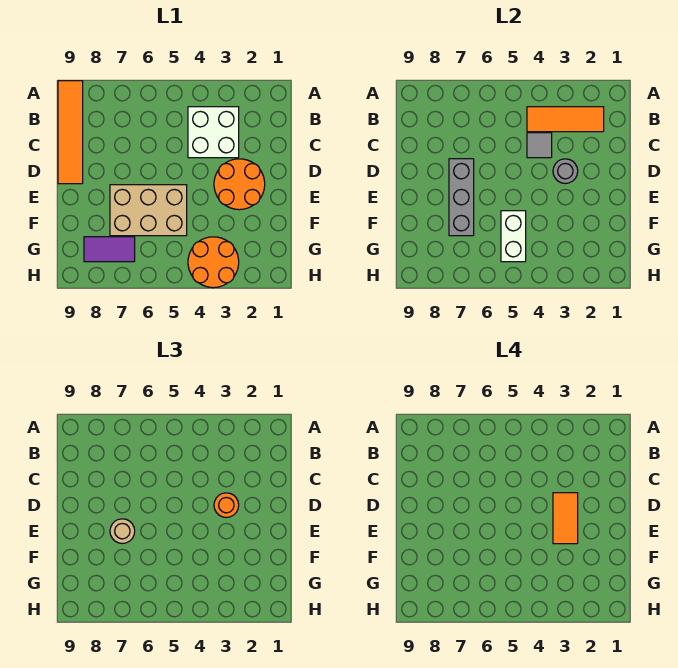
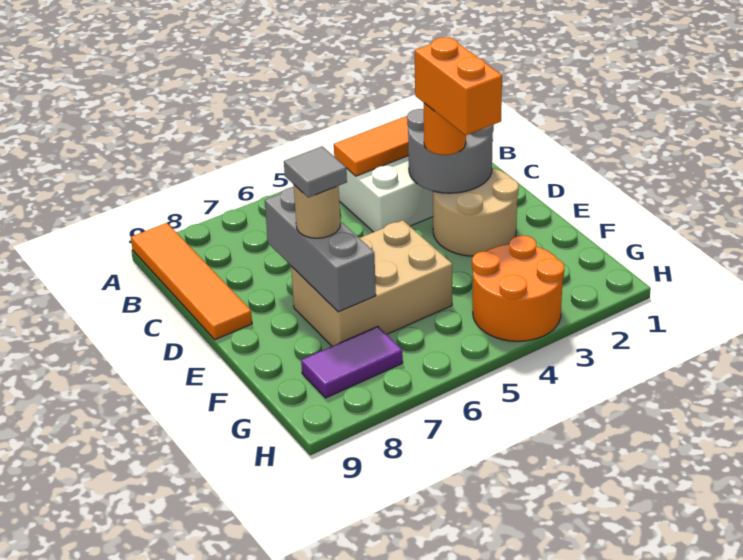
grey tile C4 level 2 -> grey tile E7 level 4
orange round brick D2:E3 level 1 -> tan round brick D2:E3 level 1
grey round brick D3 level 2 -> grey round brick C2:D3 level 2
orange tile D3:E3 level 4 -> orange brick D3:E3 level 4
white brick F5:G5 level 2 -> none

